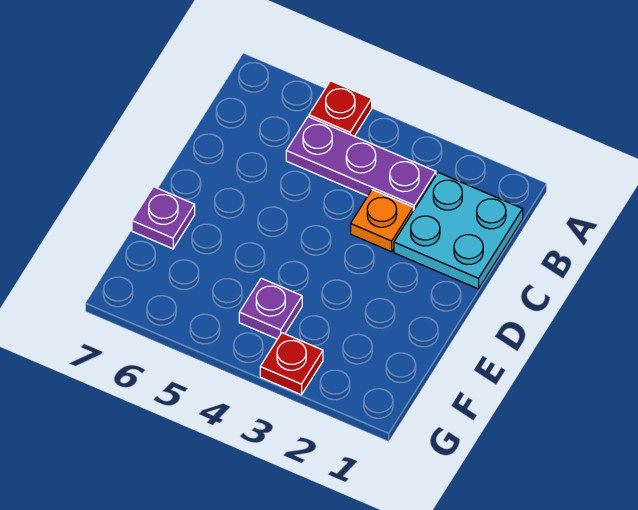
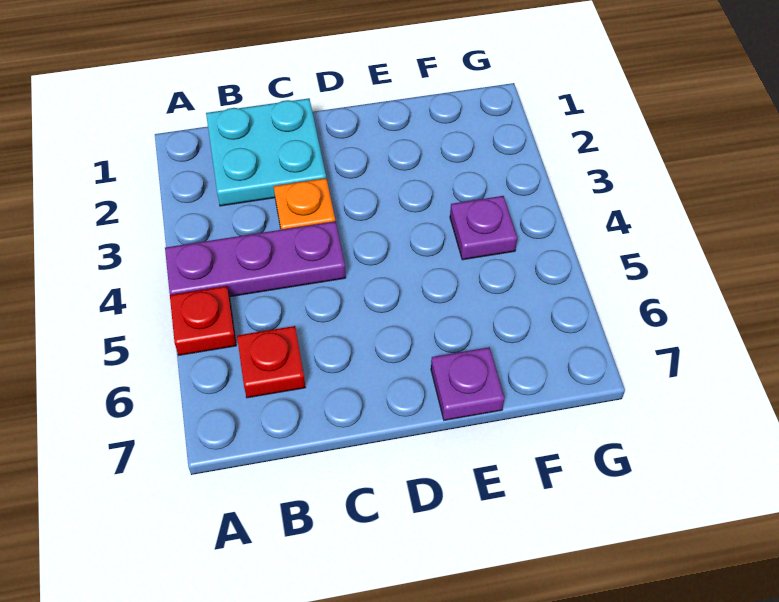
purple plate B3:B5 level 1 -> purple plate A4:C4 level 1
red plate G3 level 1 -> red plate B6 level 1

